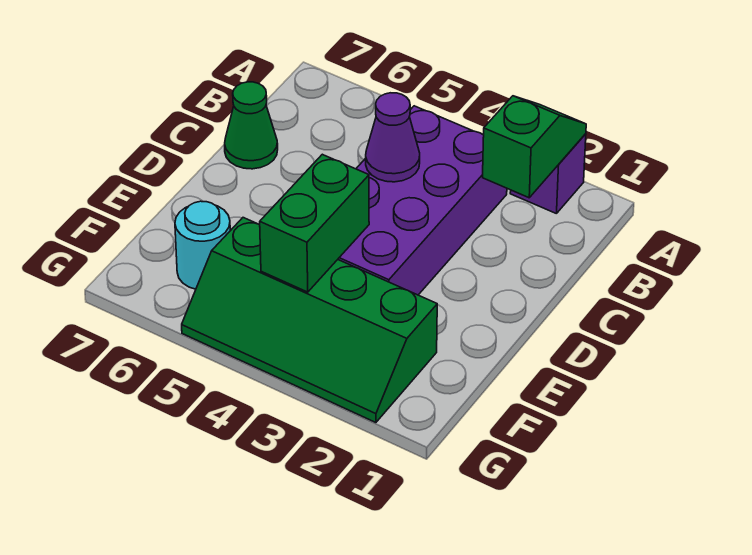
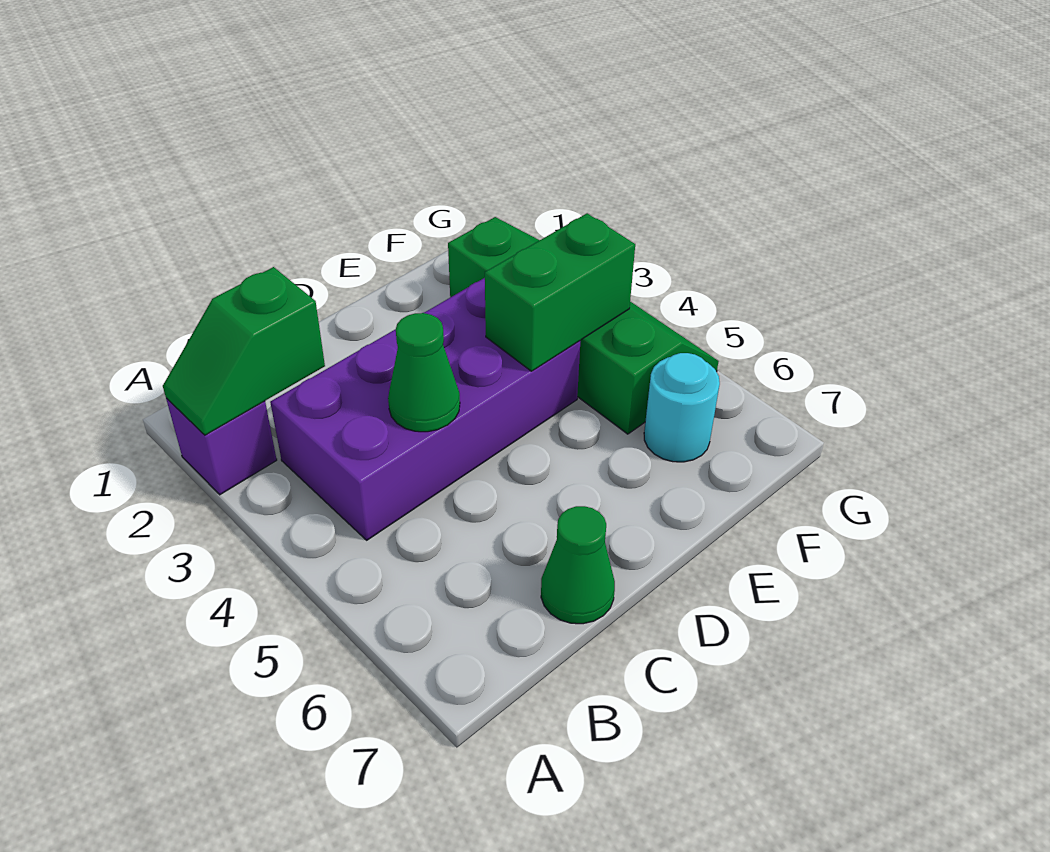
purple cone C4 level 2 -> green cone C4 level 2

